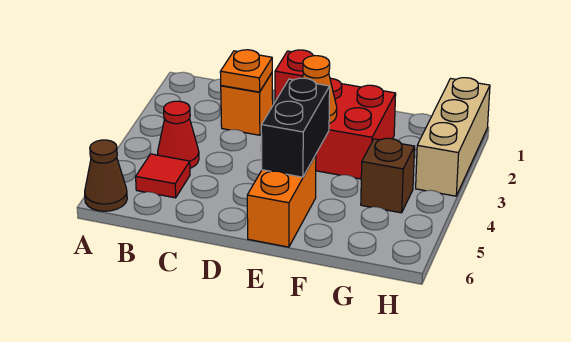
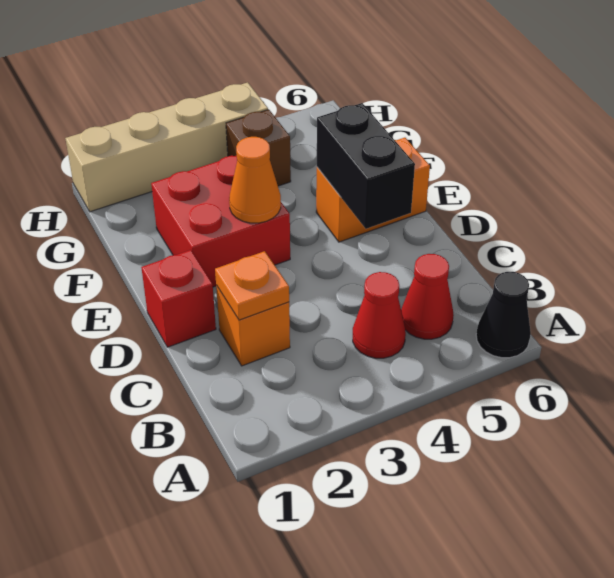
brown cone A6 level 1 -> black cone A6 level 1
red tile B5 level 1 -> red cone B5 level 1
black brick E4:E5 level 2 -> black brick D5:E5 level 2
tan brick H1:H3 level 1 -> tan brick H1:H4 level 1

